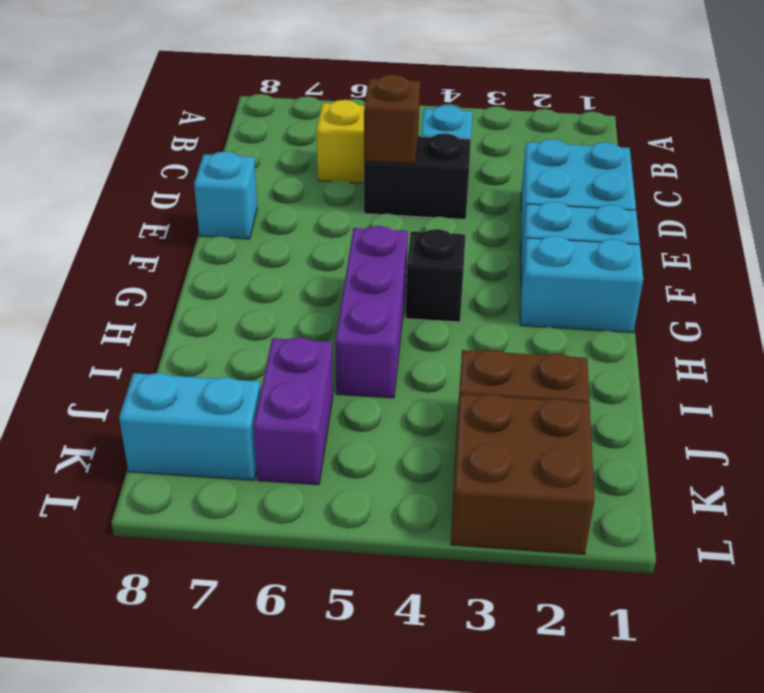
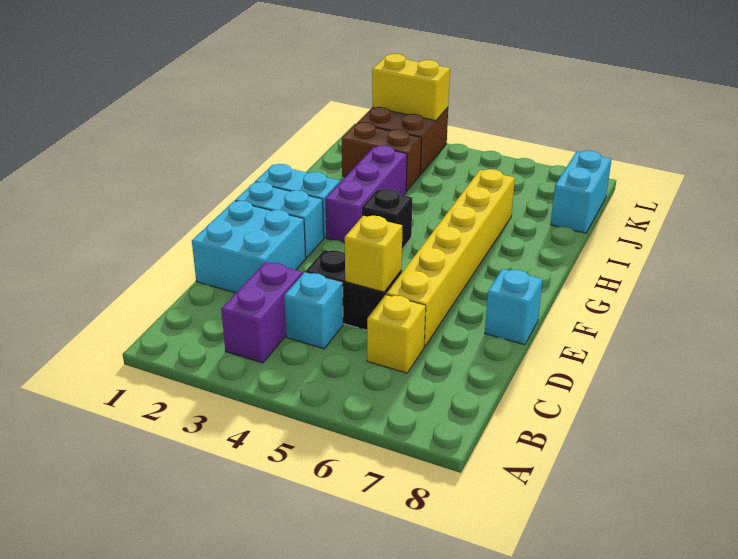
brown brick D5 level 2 -> yellow brick D5 level 2
none -> yellow brick D6:I6 level 1
purple brick G5:I5 level 1 -> purple brick G3:I3 level 1
purple brick J6:K6 level 1 -> purple brick B3:C3 level 1
cyan brick K7:K8 level 1 -> cyan brick J8:K8 level 1
none -> yellow brick L2:L3 level 2

